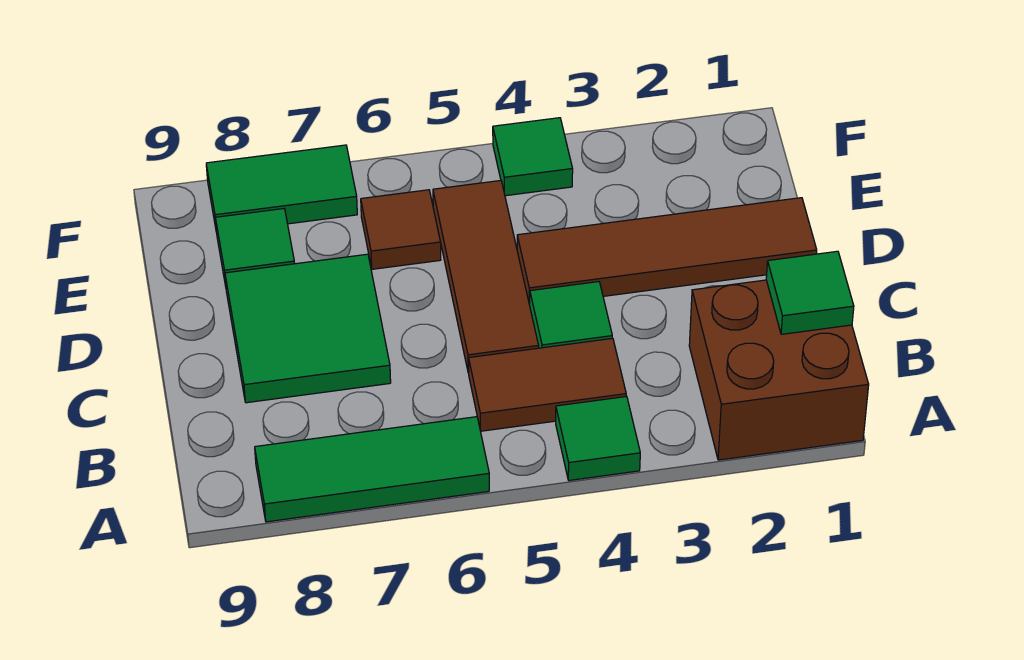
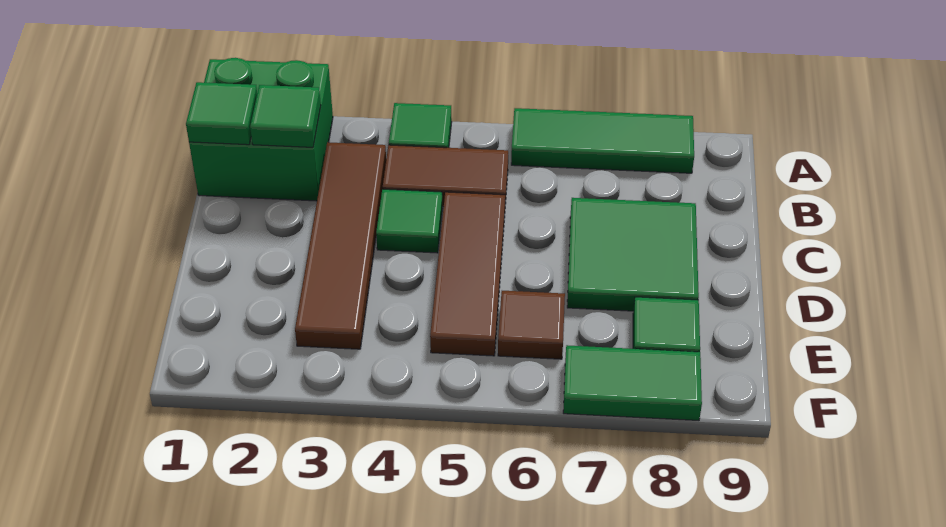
brown brick A1:B2 level 1 -> green brick A1:B2 level 1
brown tile D1:D4 level 1 -> brown tile B3:E3 level 1
green tile F4 level 1 -> green tile B2 level 2

